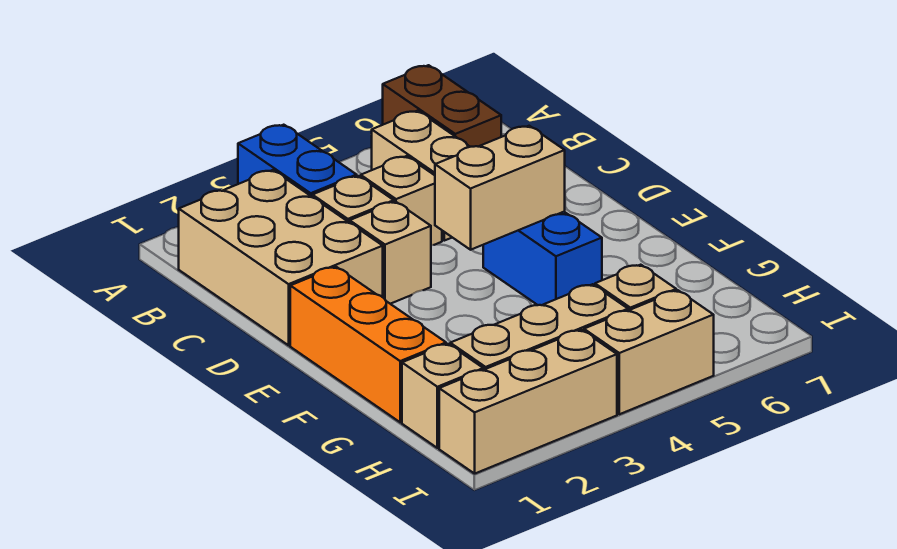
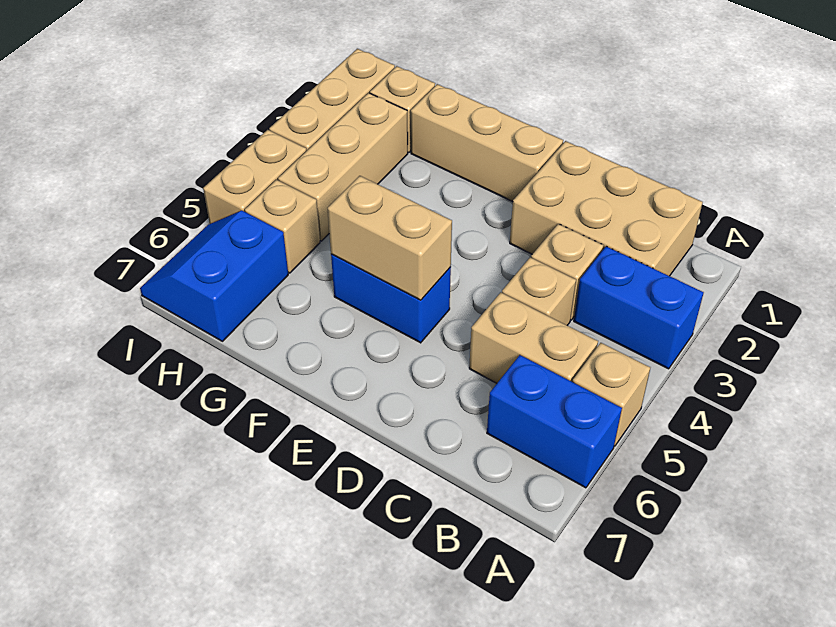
brown brick A6:B6 level 1 -> blue brick A6:B6 level 1
tan brick D3 level 1 -> tan brick A5 level 1
orange brick E1:G1 level 1 -> tan brick E1:G1 level 1
tan brick E4:E5 level 2 -> tan brick E5:F5 level 2
none -> blue slope H6:I7 level 1 top H

